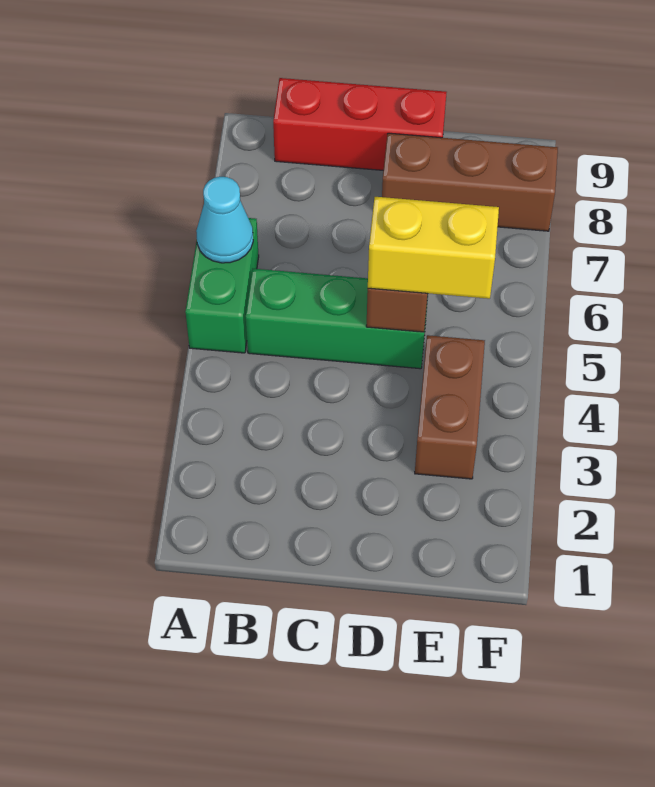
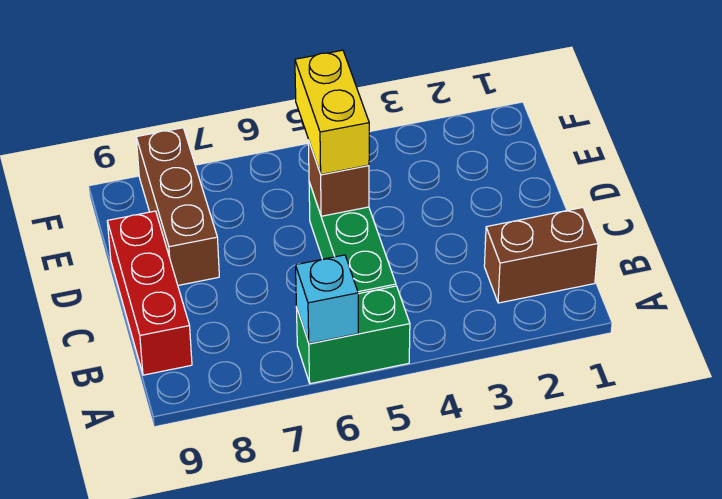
cyan cone A6 level 2 -> cyan brick A6 level 2
brown brick E3:E4 level 1 -> brown brick B1:B2 level 1

